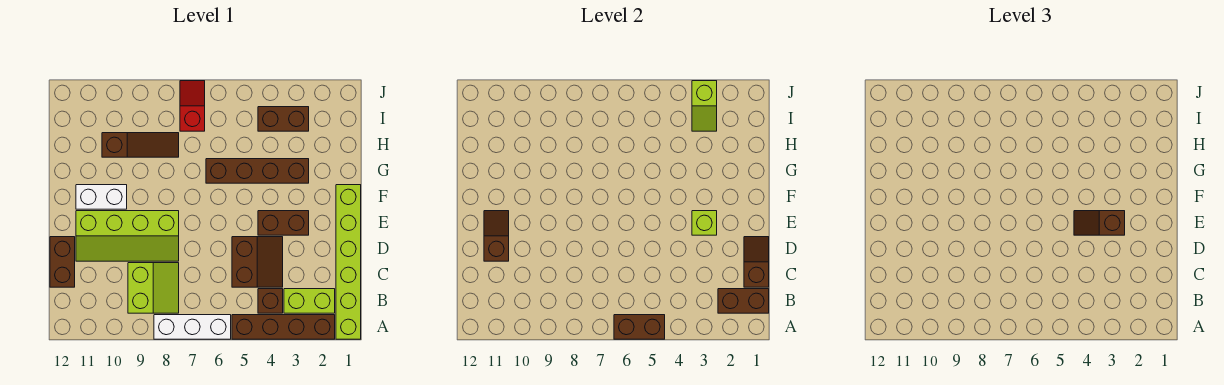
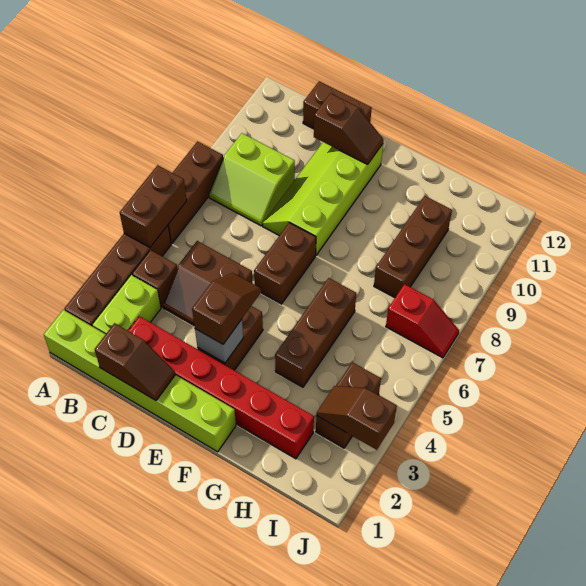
white brick A6:A8 level 1 -> brown brick A6:A8 level 1
brown brick B1:B2 level 2 -> brown brick E6:E7 level 1
none -> red brick C2:H2 level 1
lime brick E3 level 2 -> grey brick E3 level 2
white brick F10:F11 level 1 -> none
brown brick G3:G6 level 1 -> brown brick G4:G6 level 1
brown slope H8:H10 level 1 top 10 -> brown brick H8:H10 level 1
lime slope I3:J3 level 2 top J -> brown slope I3:J3 level 2 top J

